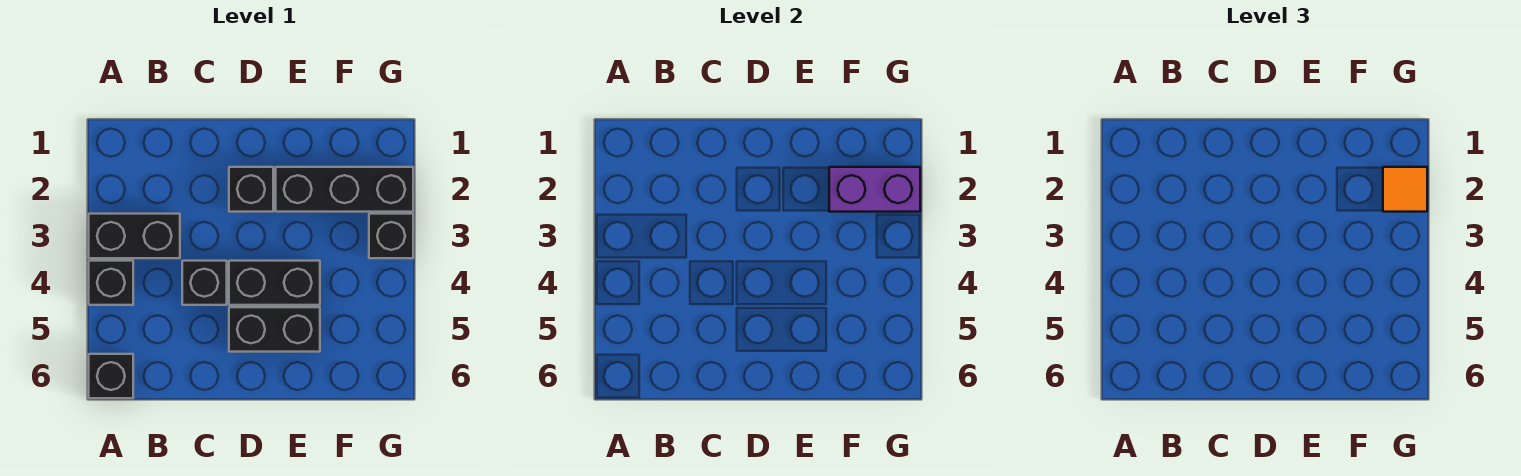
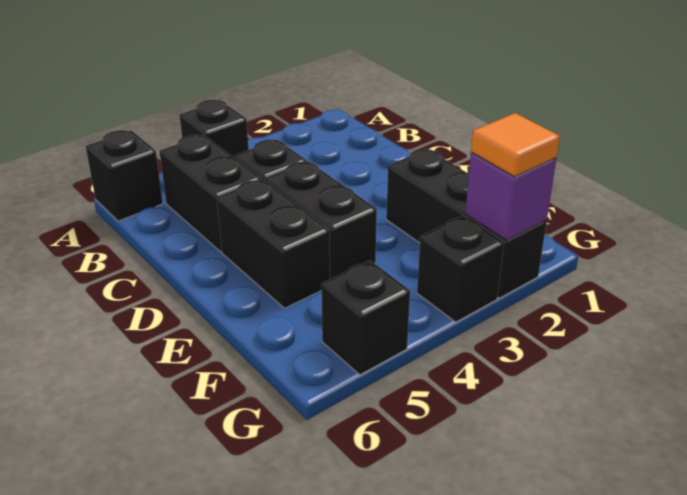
black brick A3:B3 level 1 -> black brick B5:C5 level 1
black brick D2 level 1 -> black brick G5 level 1
purple brick F2:G2 level 2 -> purple brick G2 level 2

